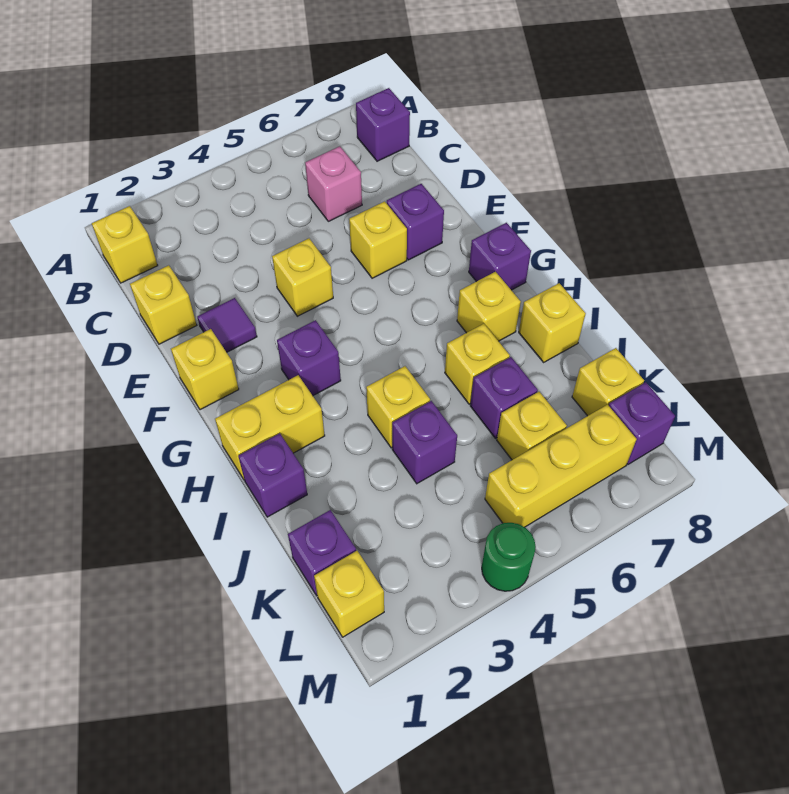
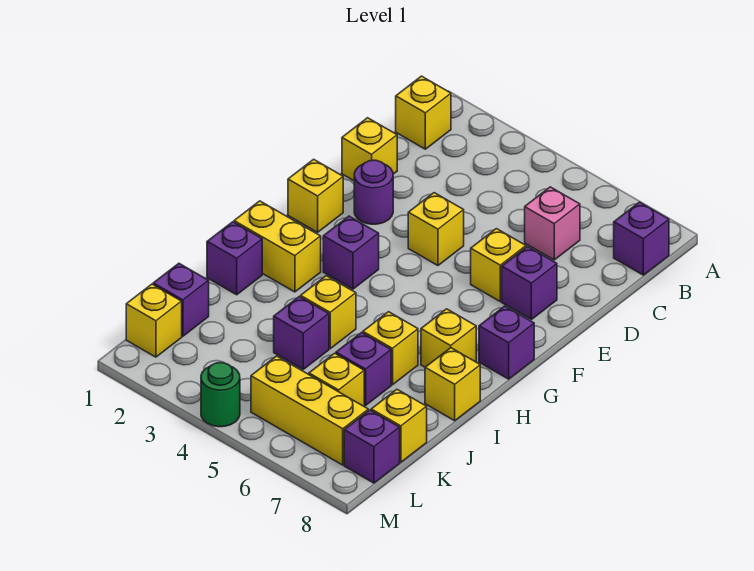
purple tile E2 level 1 -> purple round brick E2 level 1

